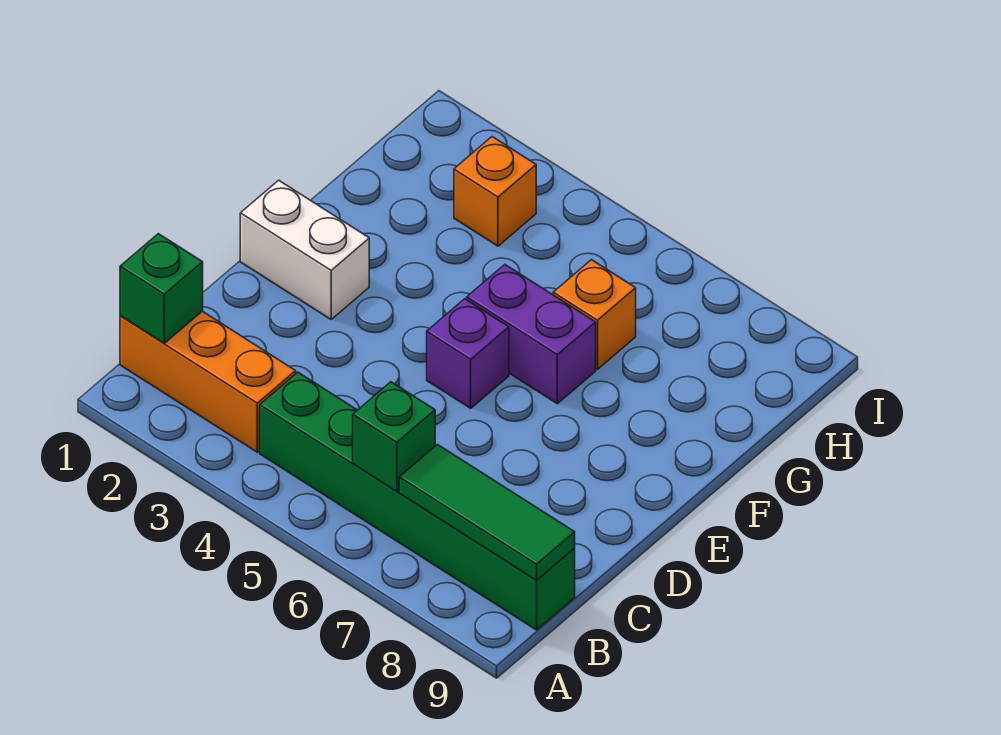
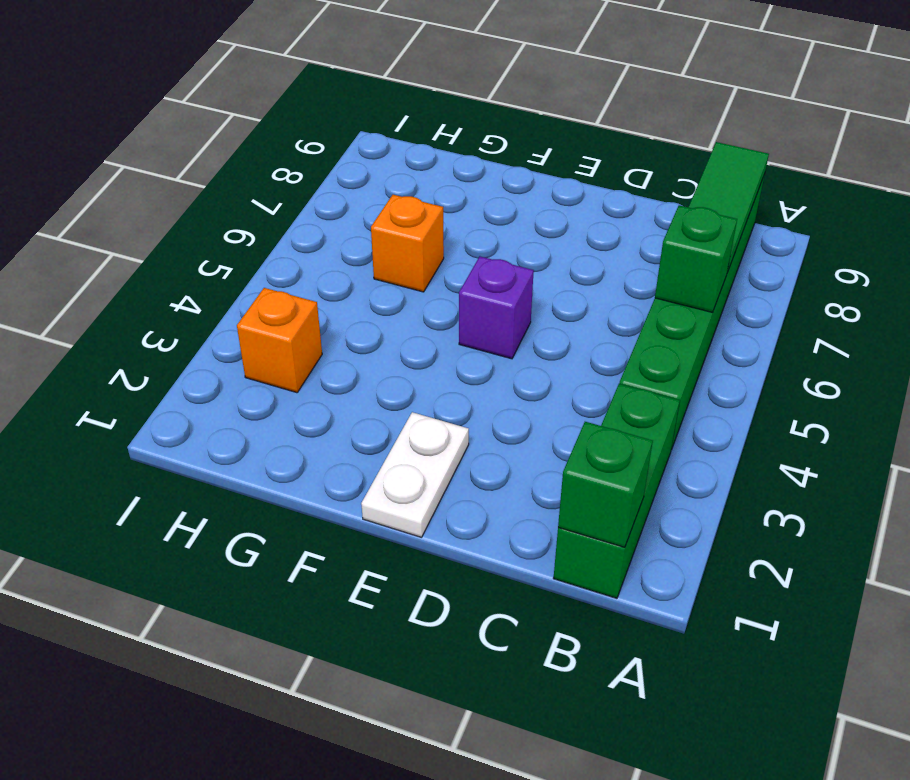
orange brick B1:B3 level 1 -> green brick B1:B3 level 1
white brick E1:E2 level 1 -> white plate E1:E2 level 1
purple brick F5:F6 level 1 -> none

